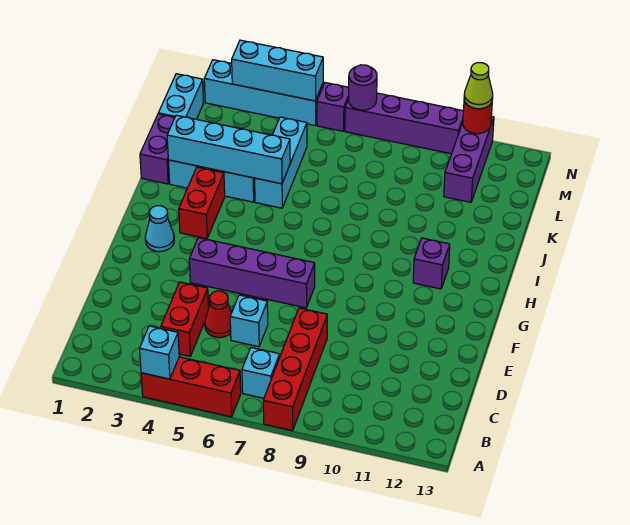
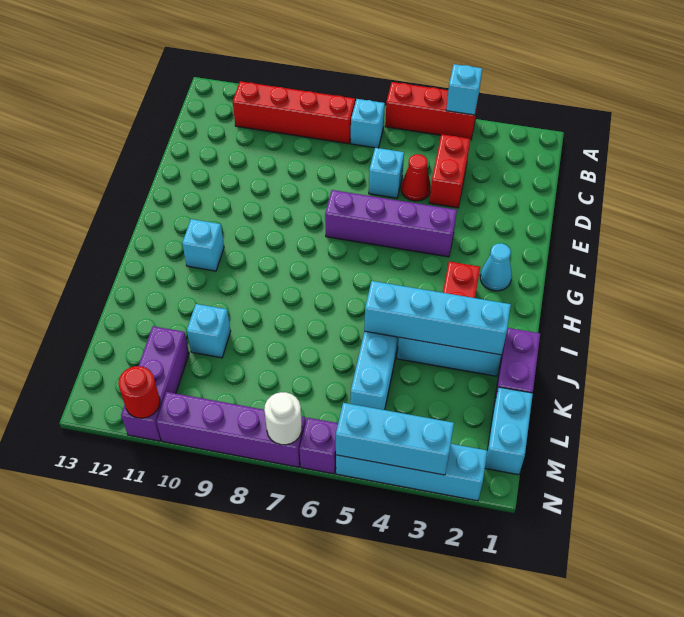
red brick A8:D8 level 1 -> red brick B8:B11 level 1
purple brick H11 level 1 -> cyan brick H11 level 1
none -> cyan brick K10 level 1
purple round brick N7 level 2 -> white round brick N7 level 2
lime cone N11 level 3 -> none

